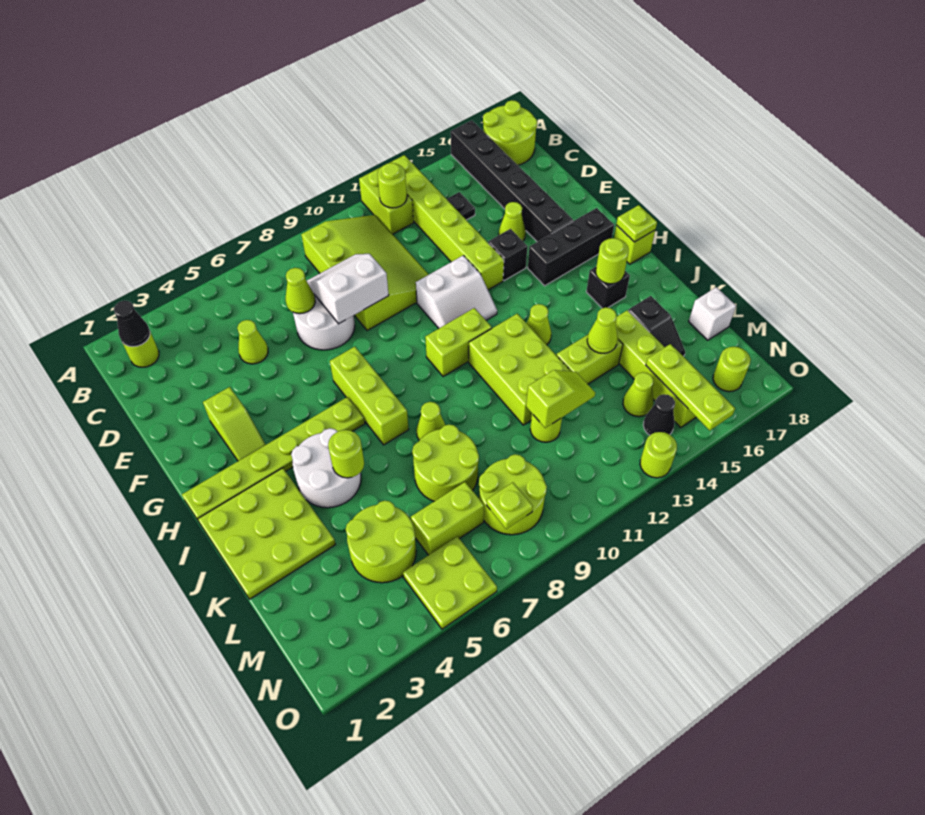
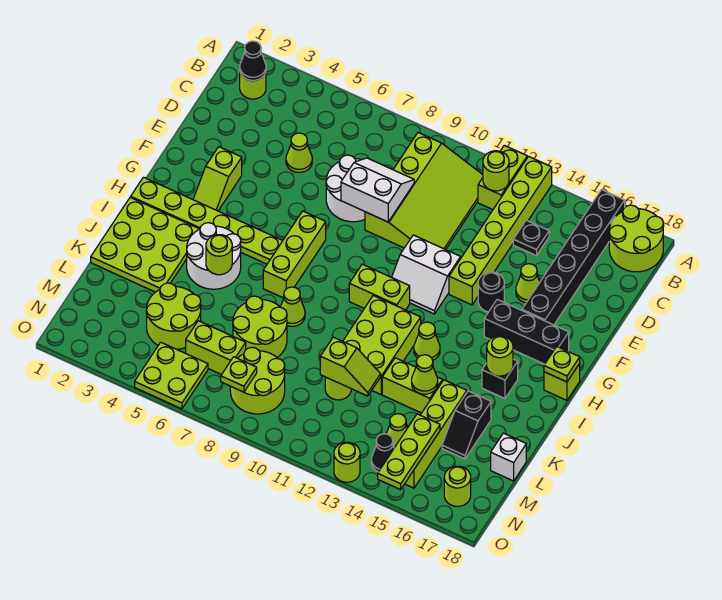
lime cone D7 level 2 -> none
black brick F14 level 1 -> black round brick F14 level 1

